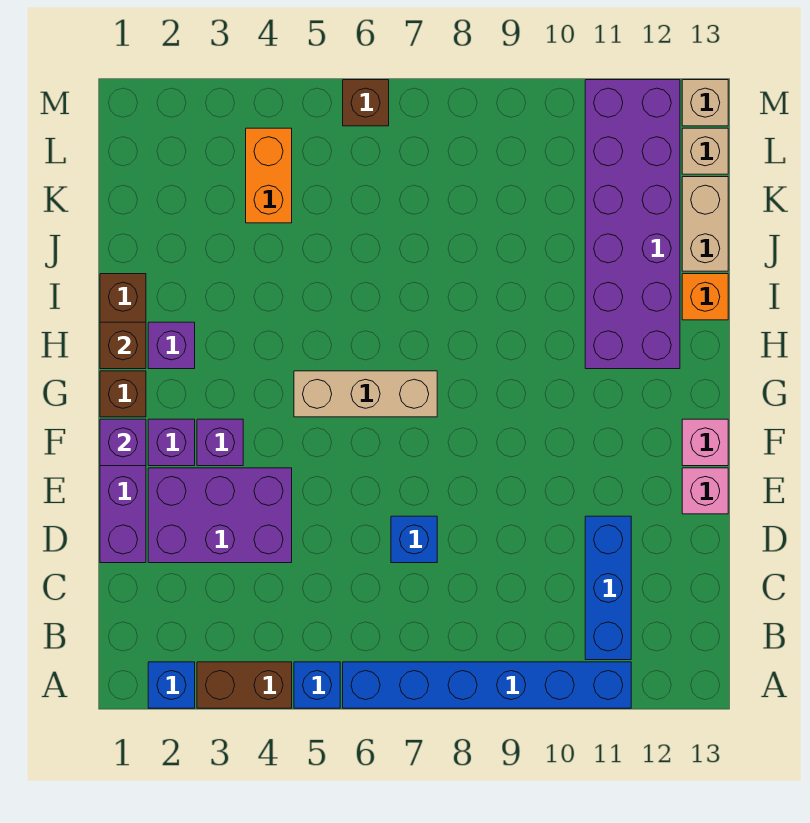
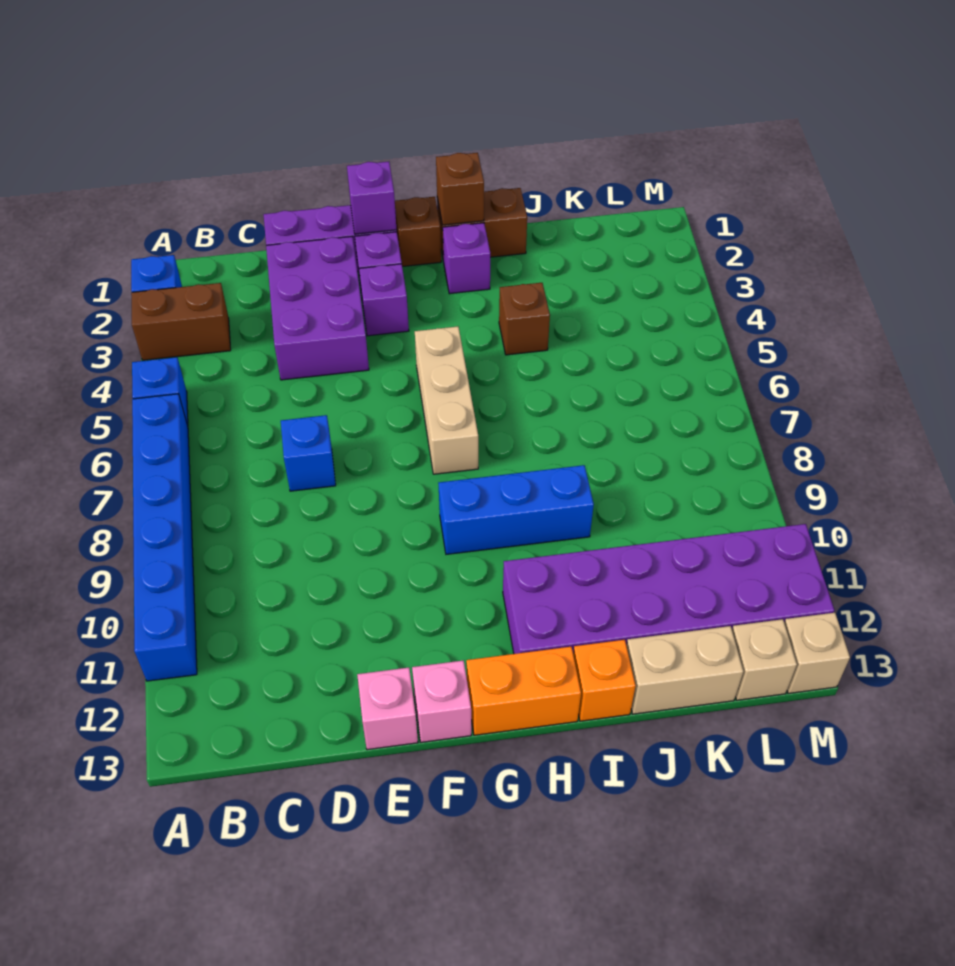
brown brick A3:A4 level 1 -> brown brick A3:B3 level 1
blue brick B11:D11 level 1 -> blue brick G9:I9 level 1
orange brick K4:L4 level 1 -> orange brick G13:H13 level 1
brown brick M6 level 1 -> brown brick I4 level 1

